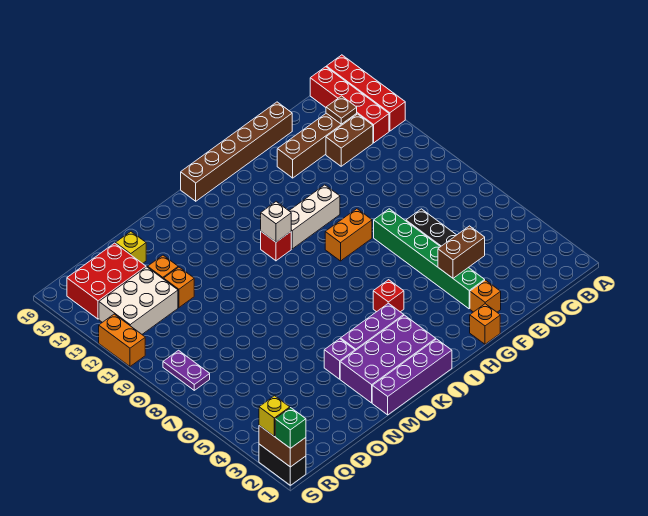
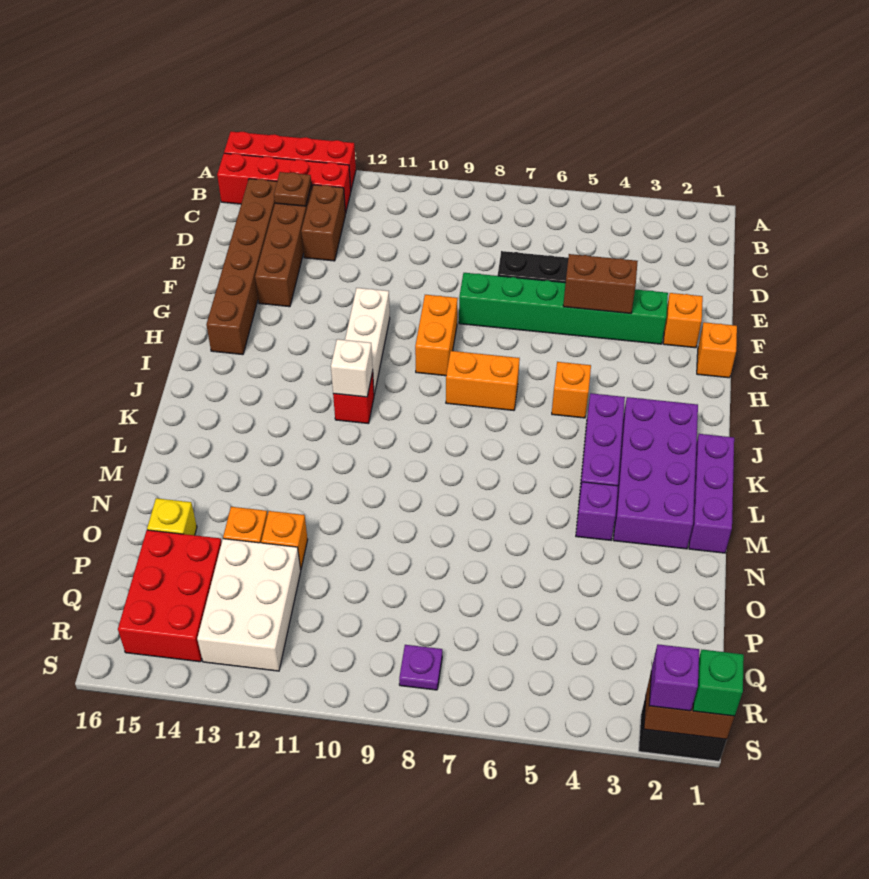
brown brick E4:F4 level 2 -> brown brick F4:F5 level 2
brown brick E16:J16 level 1 -> brown brick C15:H15 level 1
red brick I5 level 1 -> orange brick I5 level 1
purple brick J1:M1 level 1 -> purple brick K1:M1 level 1
purple plate R8:R9 level 1 -> purple plate R8 level 1
yellow brick S2 level 3 -> purple brick S2 level 3
orange brick S11:S12 level 1 -> orange brick I7:I8 level 1

